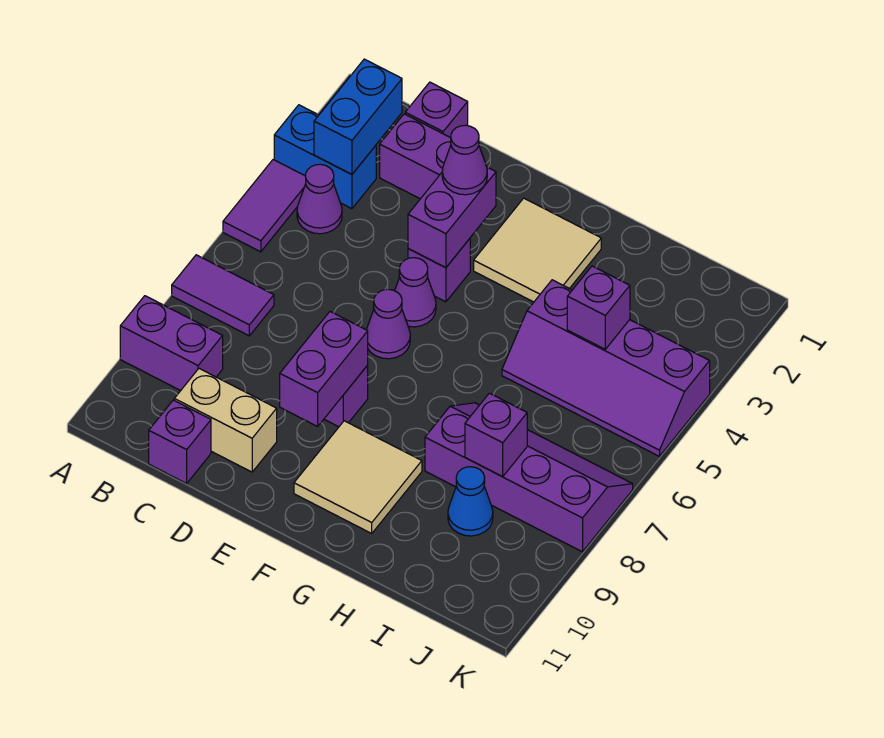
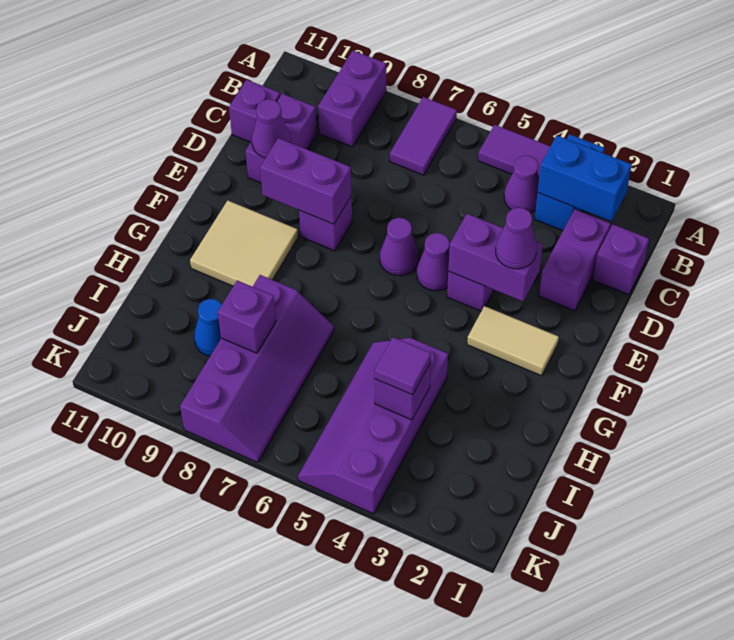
tan brick C10:D10 level 1 -> purple brick C10:D10 level 1
none -> purple cone D10 level 2
tan tile F2:G3 level 1 -> tan tile F2:F3 level 1
none -> purple tile I4 level 3

